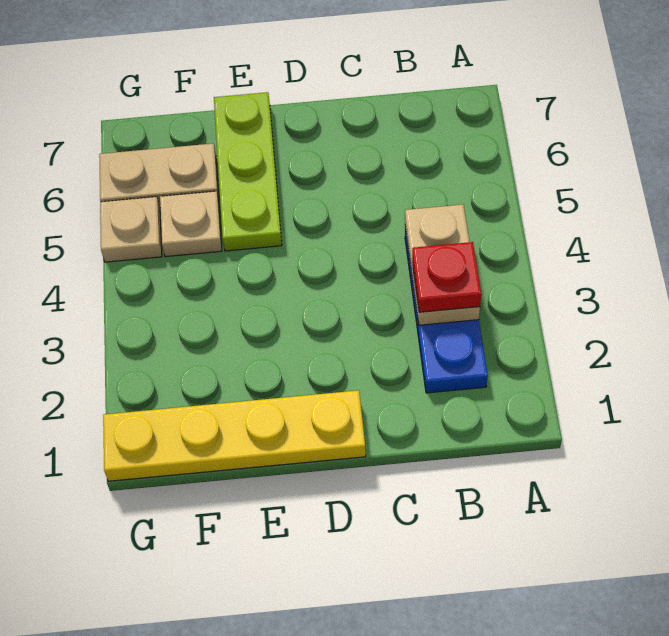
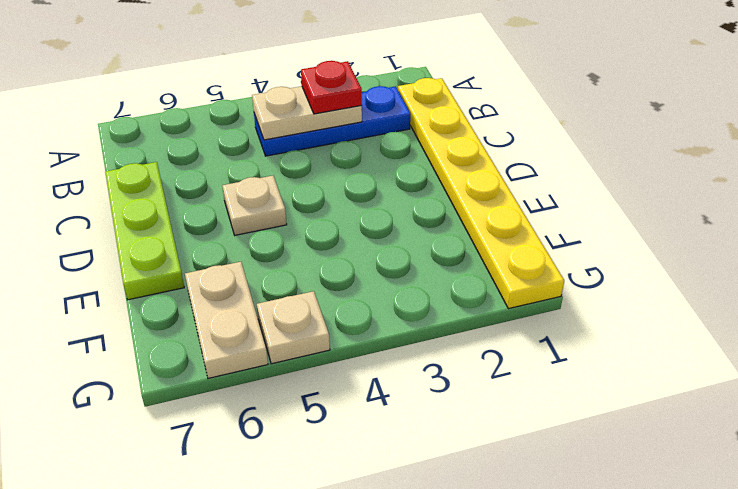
yellow plate D1:G1 level 1 -> yellow plate B1:G1 level 1
lime plate E5:E7 level 1 -> lime plate C7:E7 level 1
tan plate F5 level 1 -> tan plate D5 level 1

